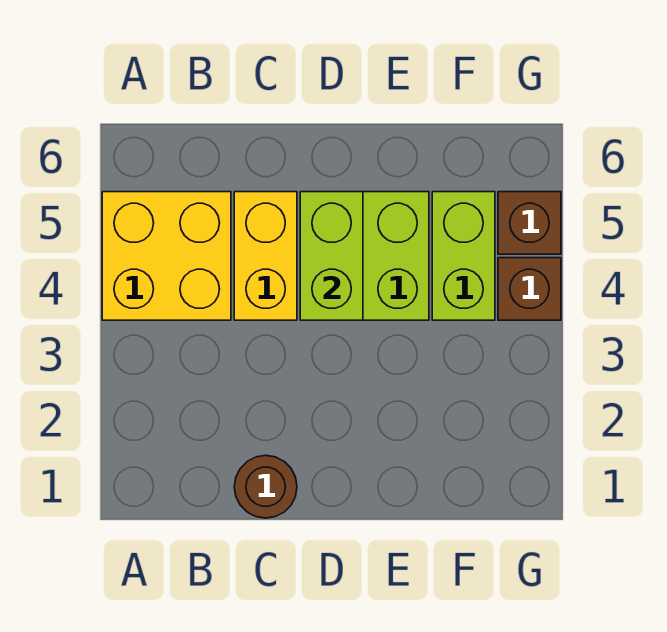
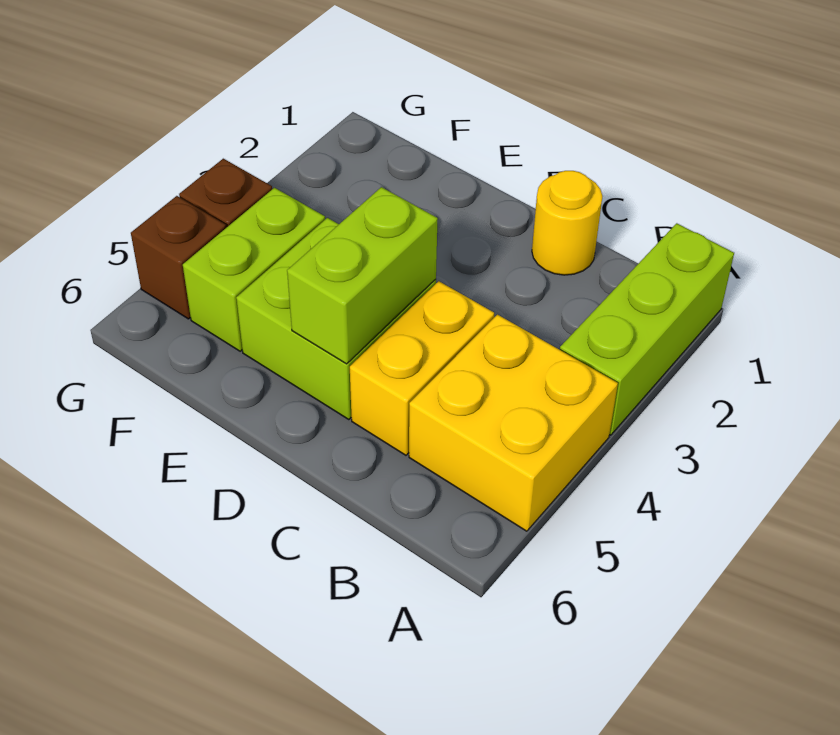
none -> lime brick A1:A3 level 1
brown round brick C1 level 1 -> yellow round brick C1 level 1

